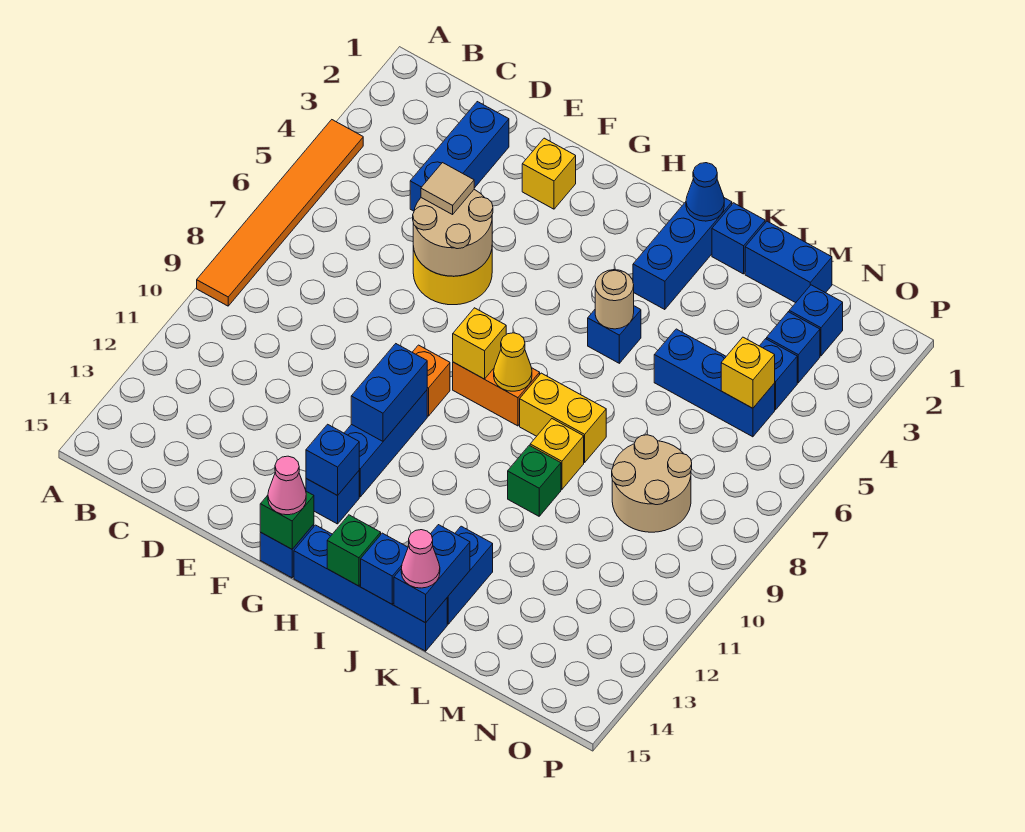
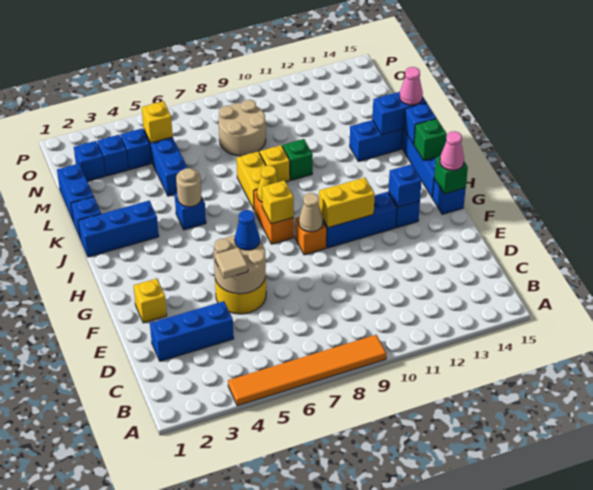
none -> tan cone G9 level 2
blue brick G10:G11 level 2 -> yellow brick G10:G11 level 2
blue cone J1 level 2 -> blue cone F6 level 3

